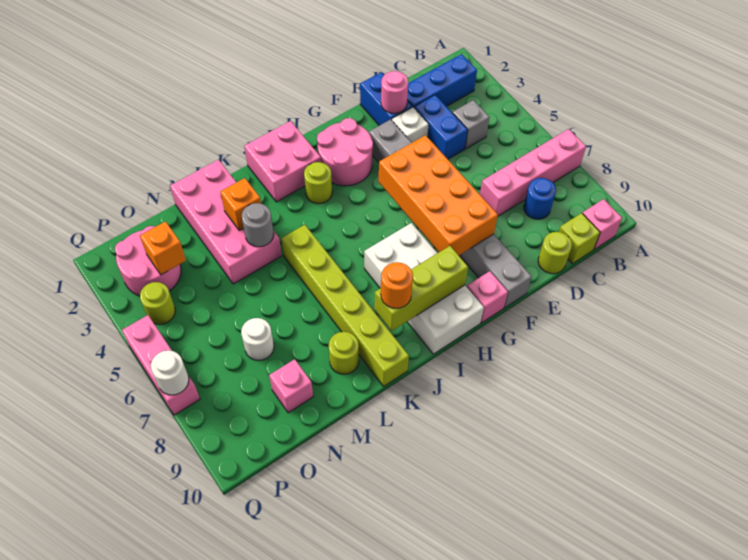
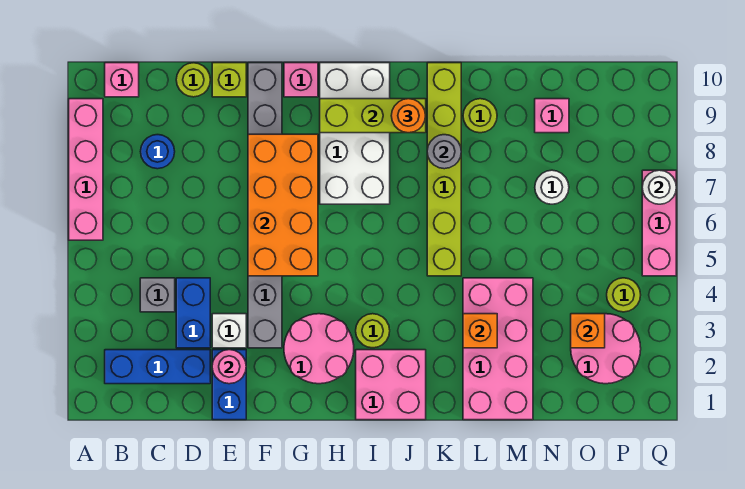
pink brick A7:D7 level 1 -> pink brick A6:A9 level 1
lime brick C10 level 1 -> lime brick E10 level 1
grey round brick L4 level 2 -> grey round brick K8 level 2

